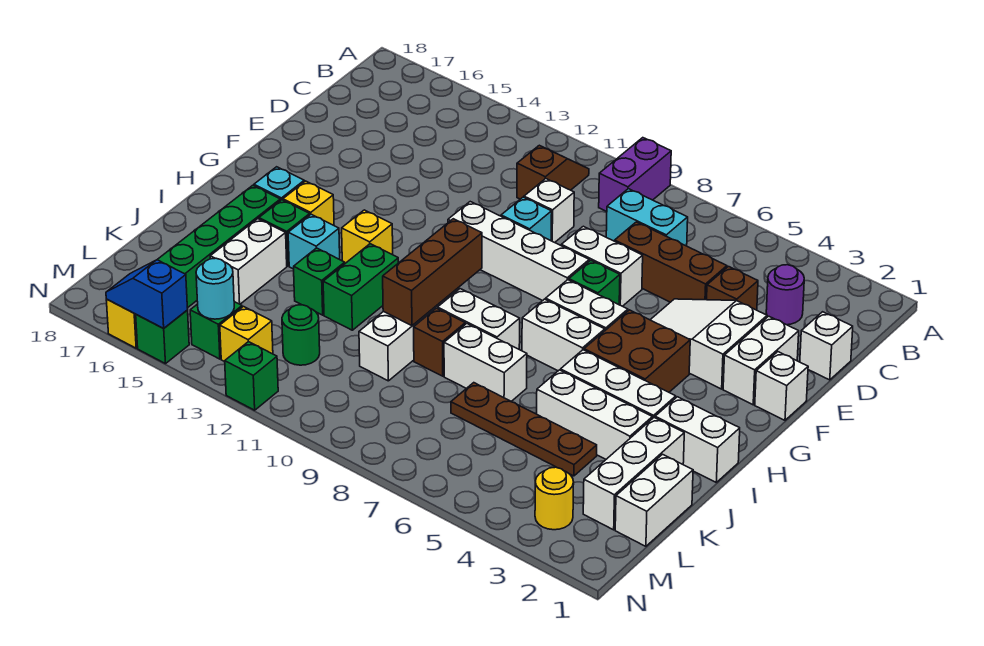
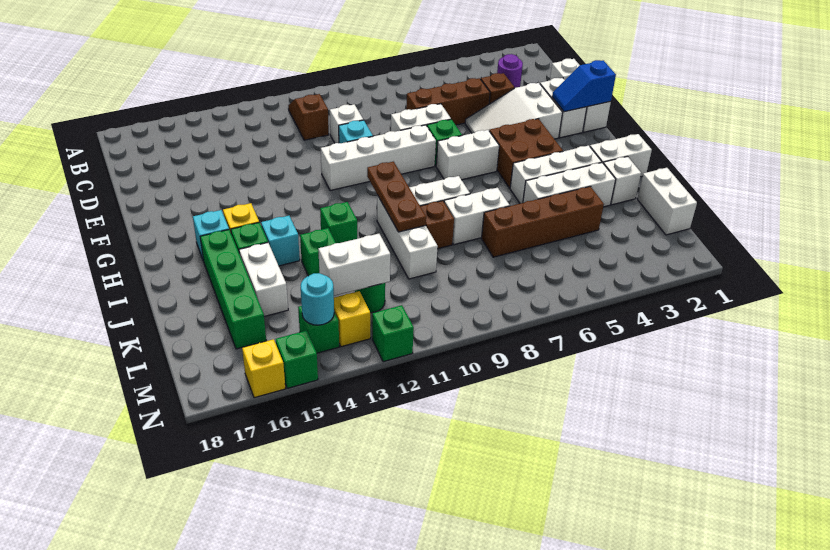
purple brick A9:B9 level 1 -> none
cyan brick C7:C8 level 1 -> none
white brick H6:H7 level 1 -> white brick L12:L13 level 2
brown brick H10:J10 level 2 -> brown plate H10:J10 level 2
yellow brick H13 level 1 -> none
green brick I12:J12 level 1 -> green brick I12 level 1
white brick J2:L2 level 1 -> white brick J2 level 1
brown plate K4:K7 level 1 -> brown brick K4:K7 level 1
yellow round brick M3 level 1 -> none
blue slope N15:N16 level 2 top 15 -> blue slope F1:F2 level 2 top 1

